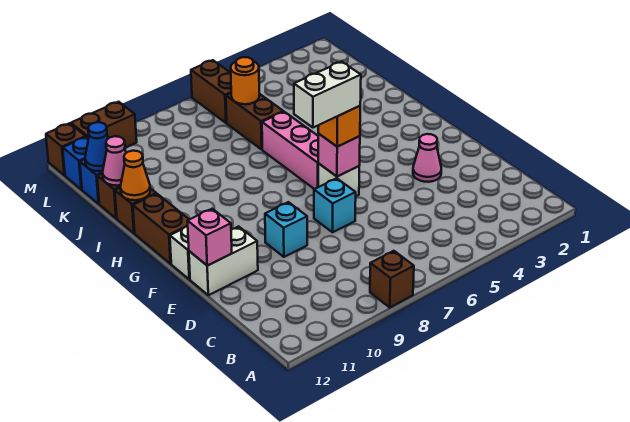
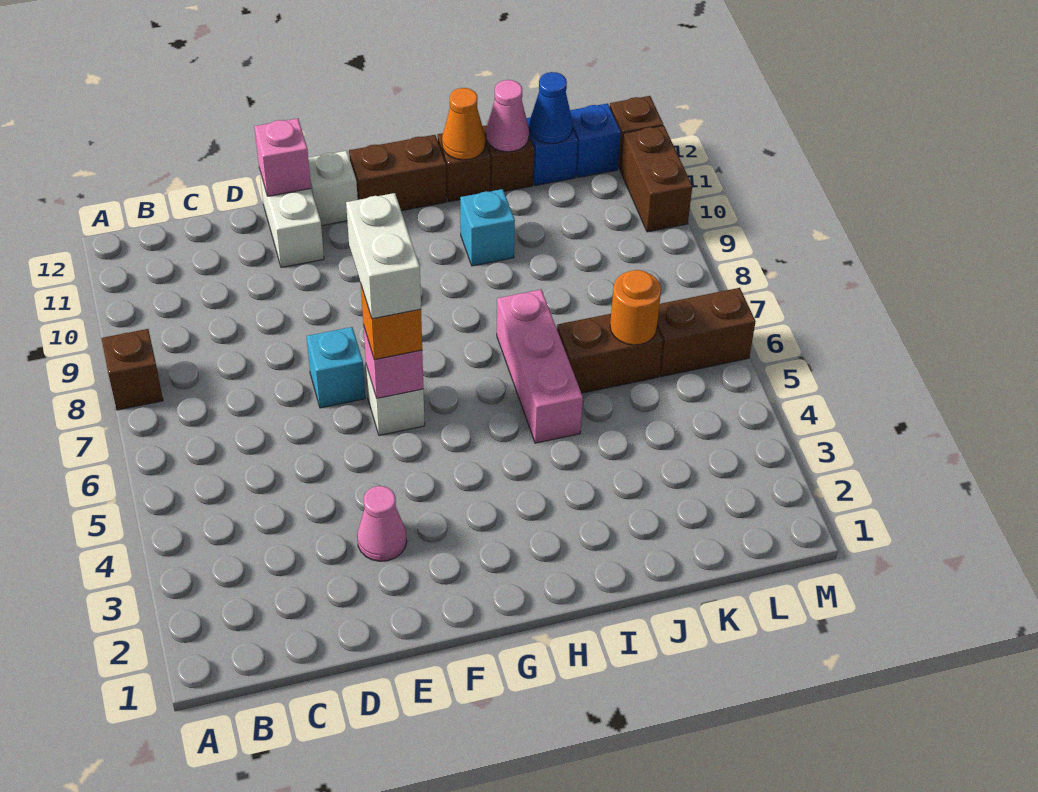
cyan brick E9 level 1 -> cyan brick I10 level 1
pink brick G6:I6 level 1 -> pink brick I5:I7 level 1

